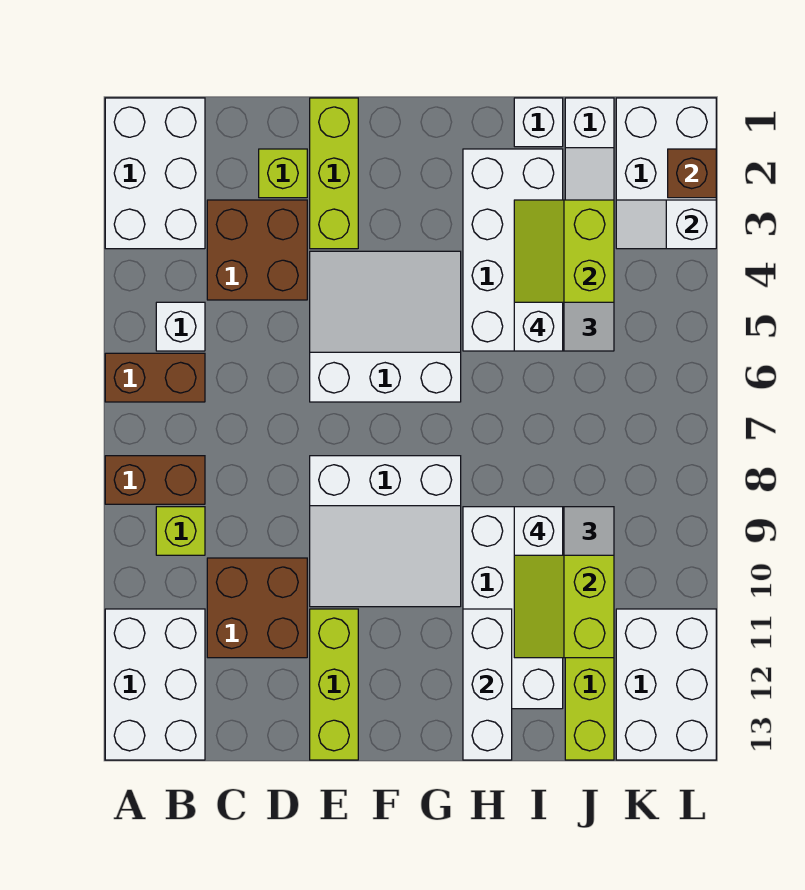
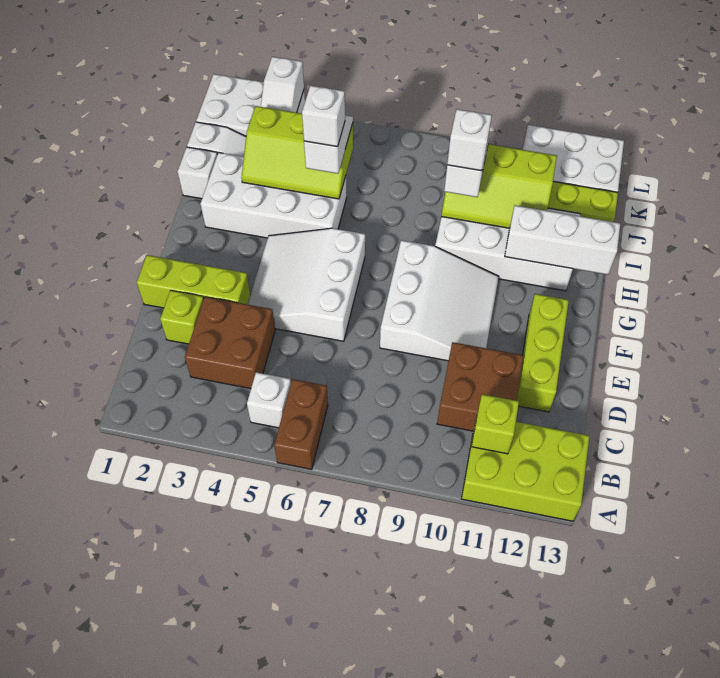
white brick A1:B3 level 1 -> none
brown brick A8:B8 level 1 -> none
white brick A11:B13 level 1 -> lime brick A11:B13 level 1
lime brick B9 level 1 -> lime brick B11 level 2
lime brick E11:E13 level 1 -> lime brick D12:F12 level 1
brown brick L2 level 2 -> none

